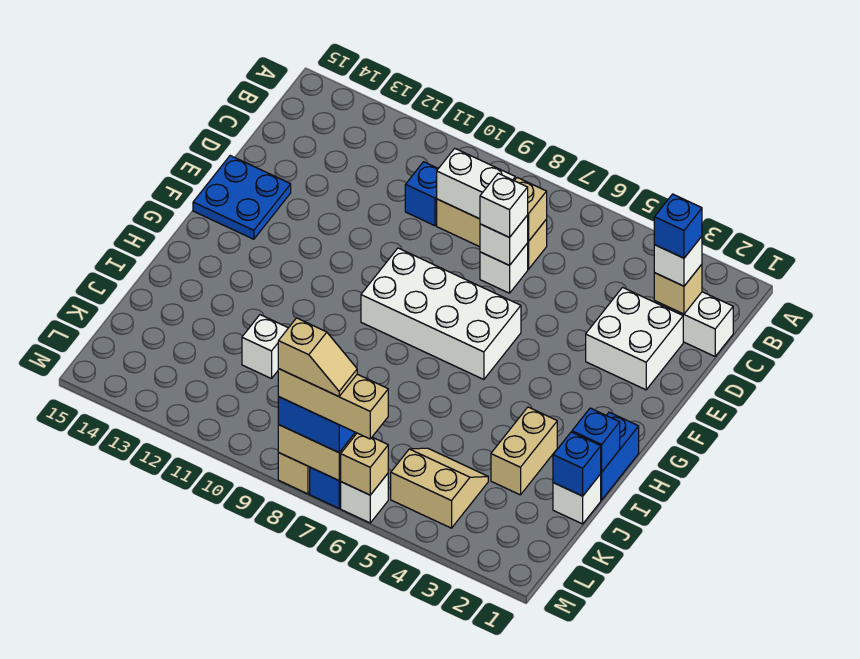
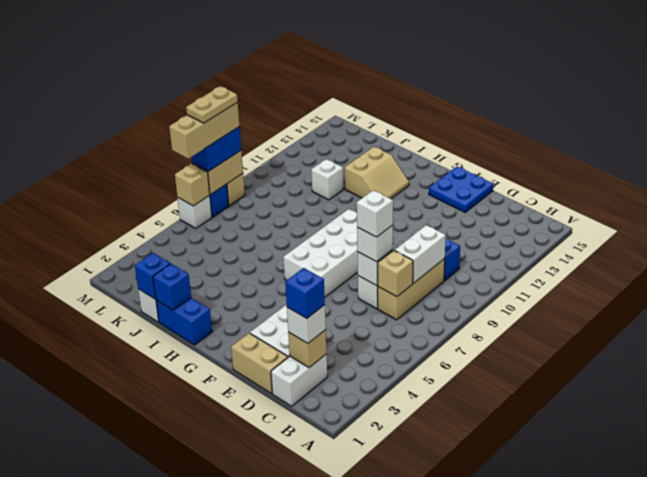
none -> white brick D7 level 4
tan brick I3:J3 level 1 -> tan brick D1:E1 level 1
tan slope K4:L5 level 1 top L -> tan slope H12:I13 level 1 top I
tan slope M7:M8 level 5 top 8 -> tan plate M7:M8 level 5

